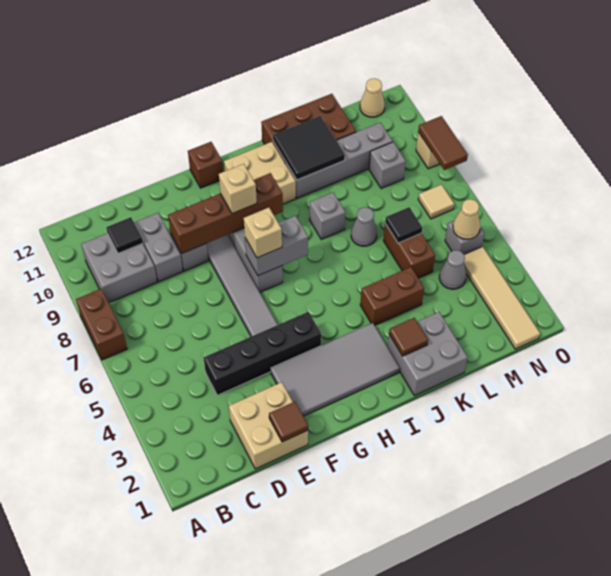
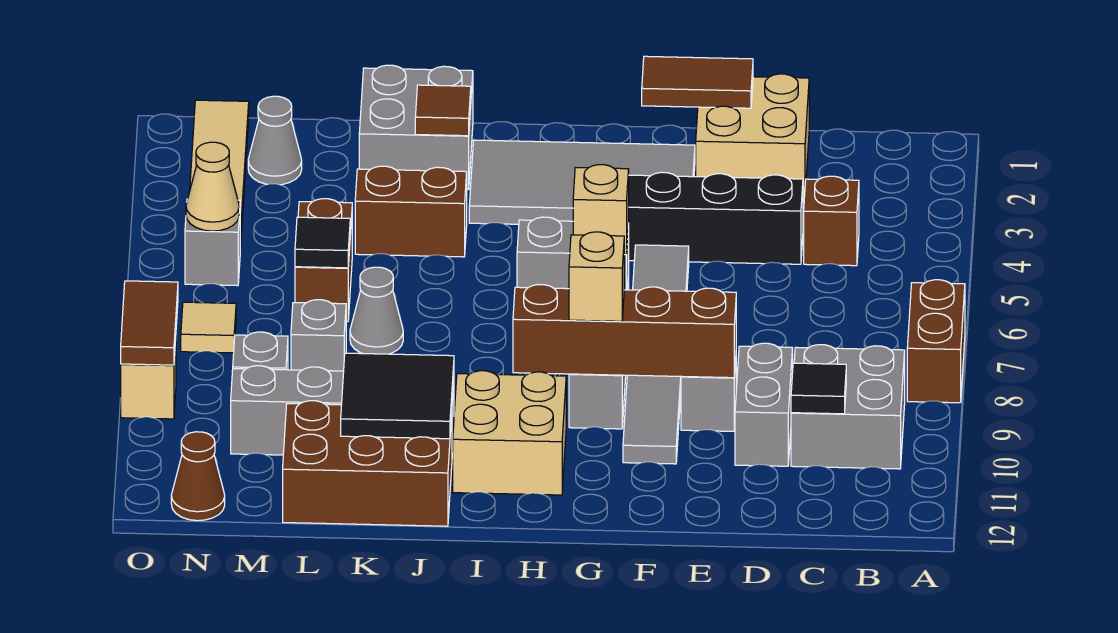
brown tile E1 level 2 -> brown tile E1:F1 level 2
brown brick G12 level 1 -> brown brick C4 level 1
grey brick J8 level 1 -> grey brick L8 level 1
grey cone M4 level 1 -> grey cone M2 level 1
tan cone N12 level 1 -> brown cone N12 level 1

